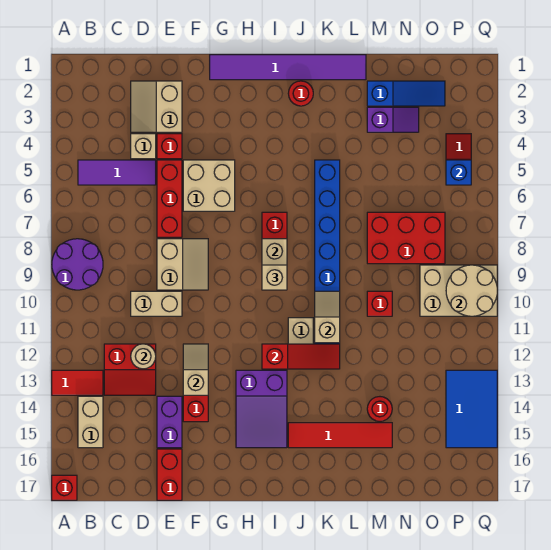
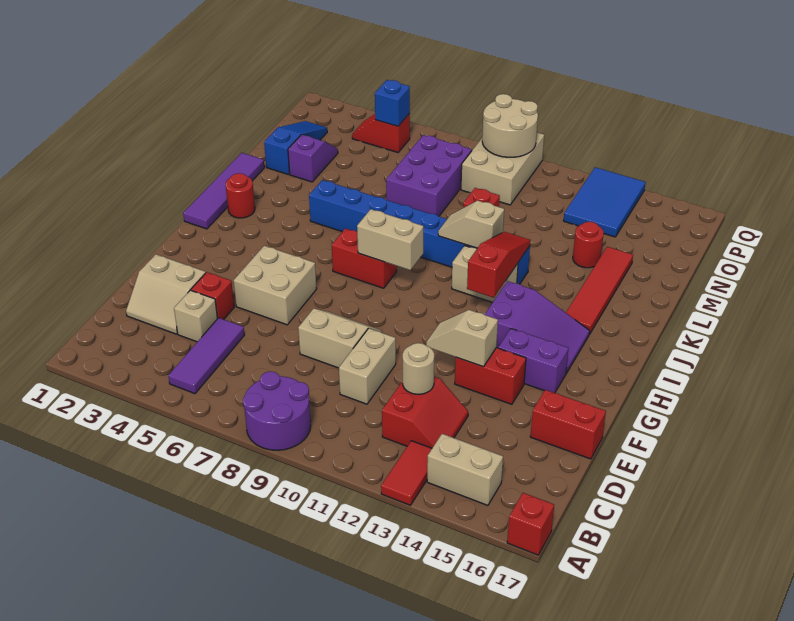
red brick E5:E7 level 1 -> none
purple brick E14:E15 level 1 -> purple brick G14:G15 level 1
purple tile G1:L1 level 1 -> purple tile I1:L1 level 1
tan brick I9 level 3 -> none
red brick M7:O8 level 1 -> purple brick M7:O8 level 1
blue tile P13:Q15 level 1 -> blue tile O13:Q14 level 1

